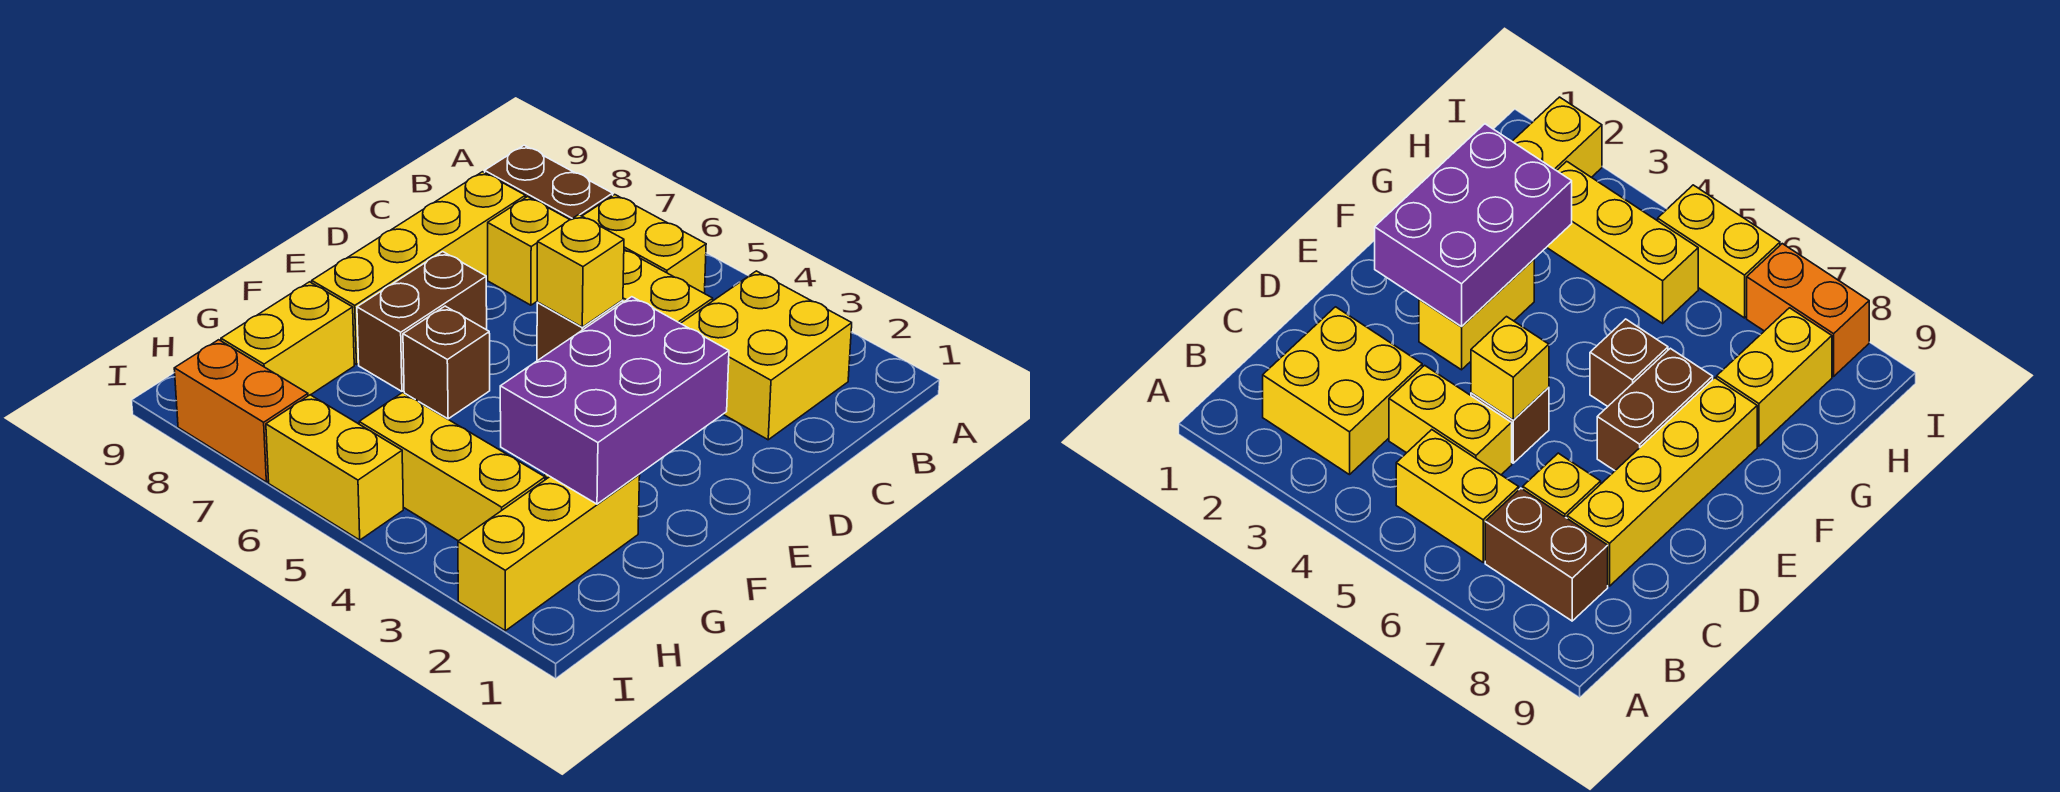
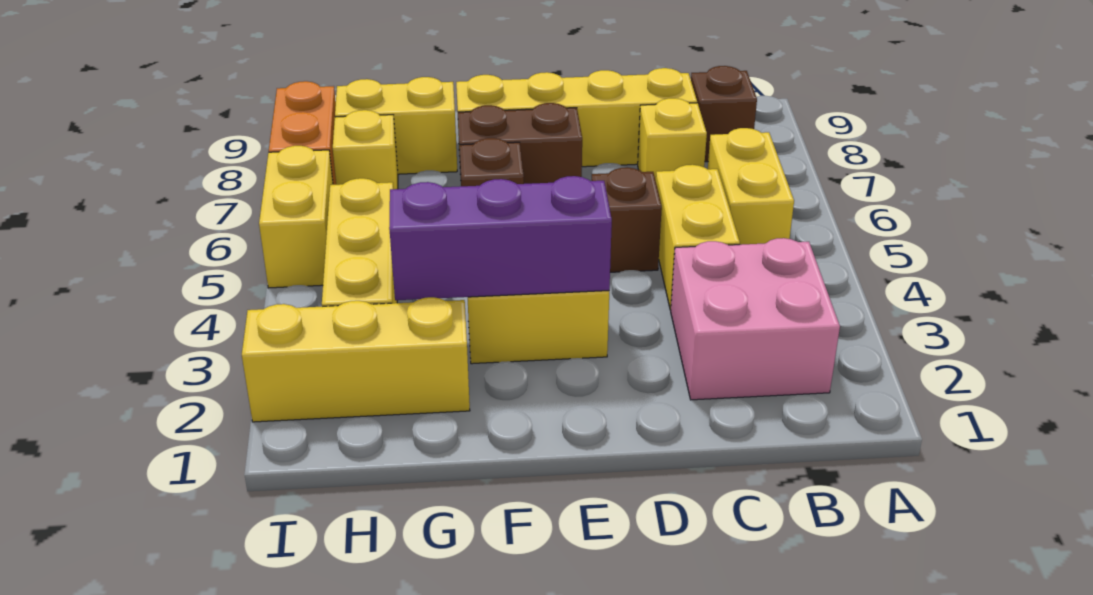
yellow brick B2:C3 level 1 -> pink brick B2:C3 level 1
brown brick B7:B8 level 1 -> brown brick B8 level 1
yellow brick D5 level 2 -> yellow brick H7 level 1
purple brick E2:G3 level 2 -> purple brick E3:G3 level 2

